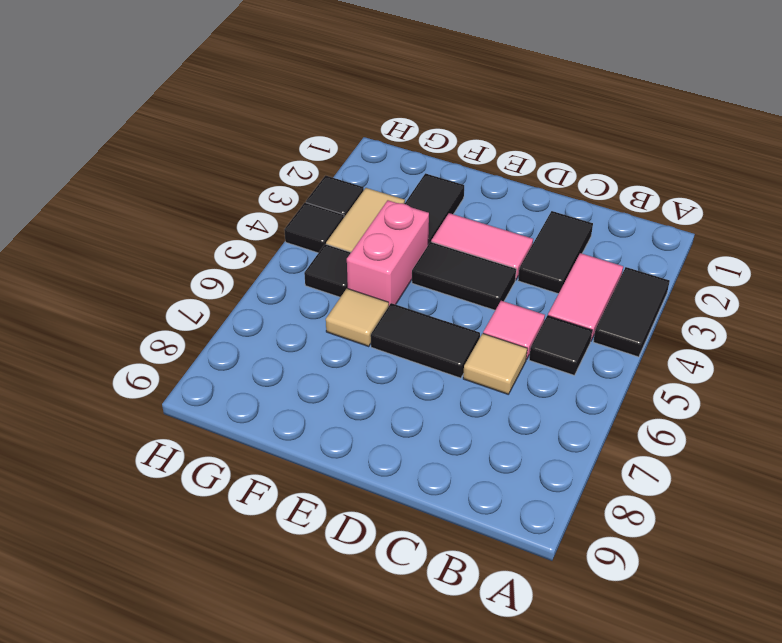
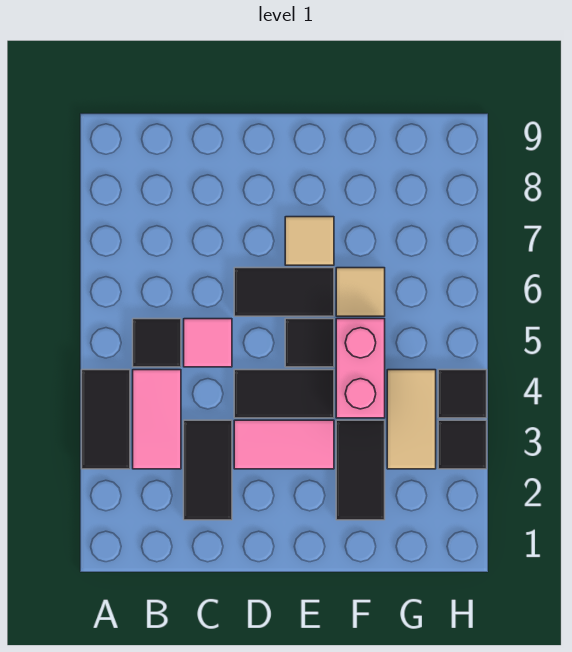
tan tile C6 level 1 -> tan tile E7 level 1
black tile G5 level 1 -> black tile E5 level 1

